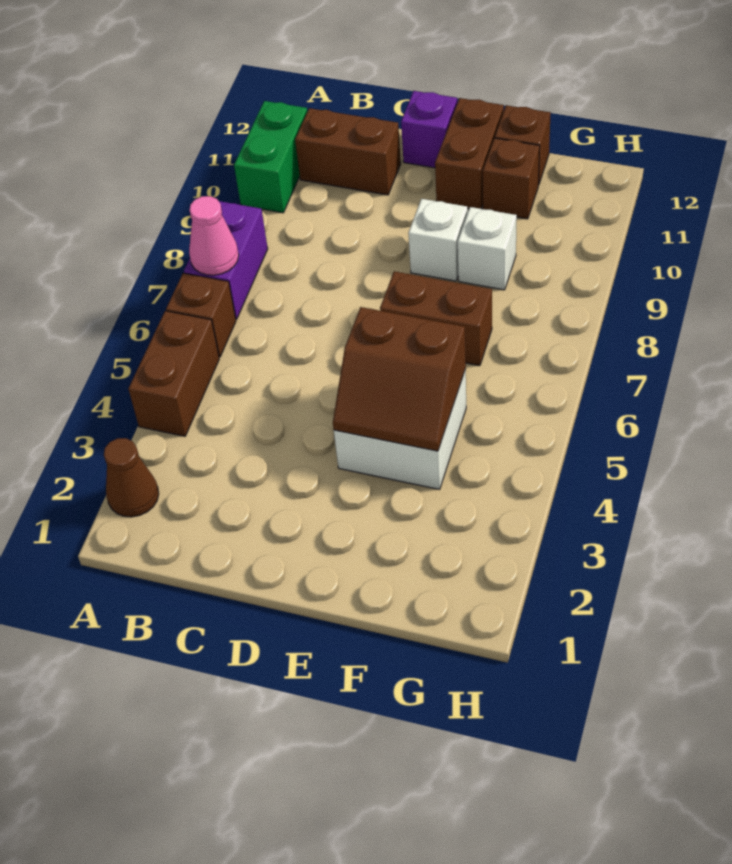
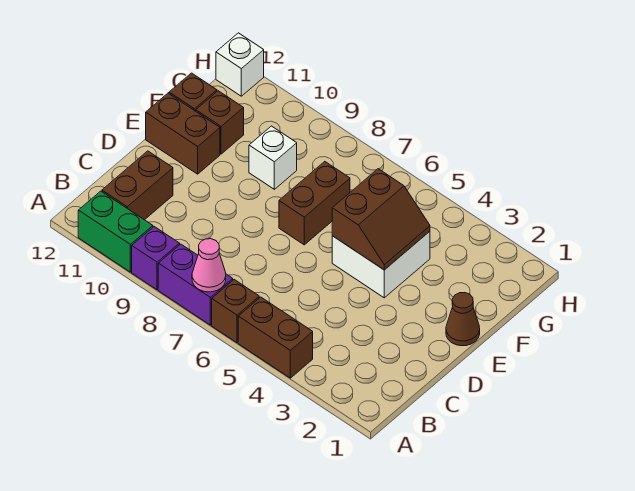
brown cone A2 level 1 -> brown cone E1 level 1
purple brick D12 level 1 -> purple brick A9 level 1
white brick E9 level 1 -> white brick H12 level 1

